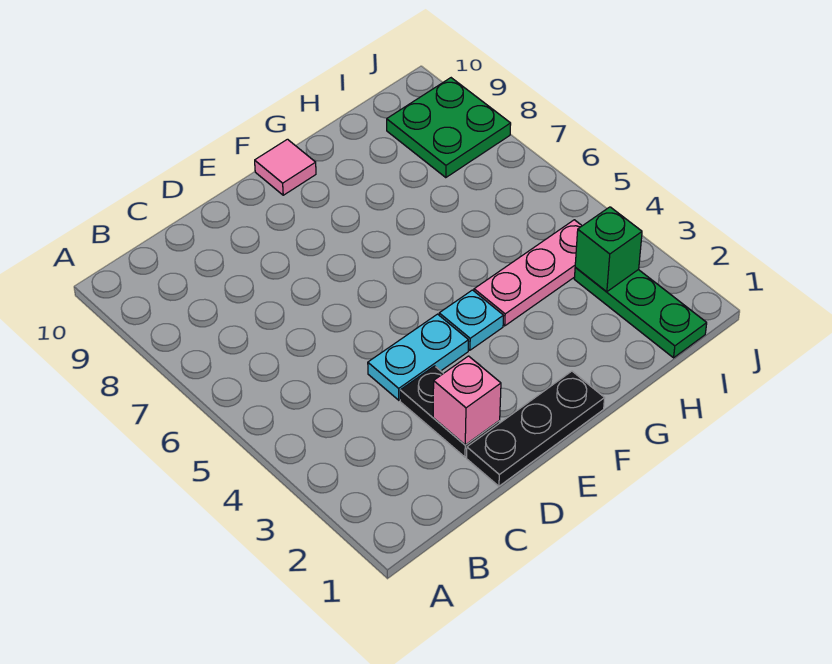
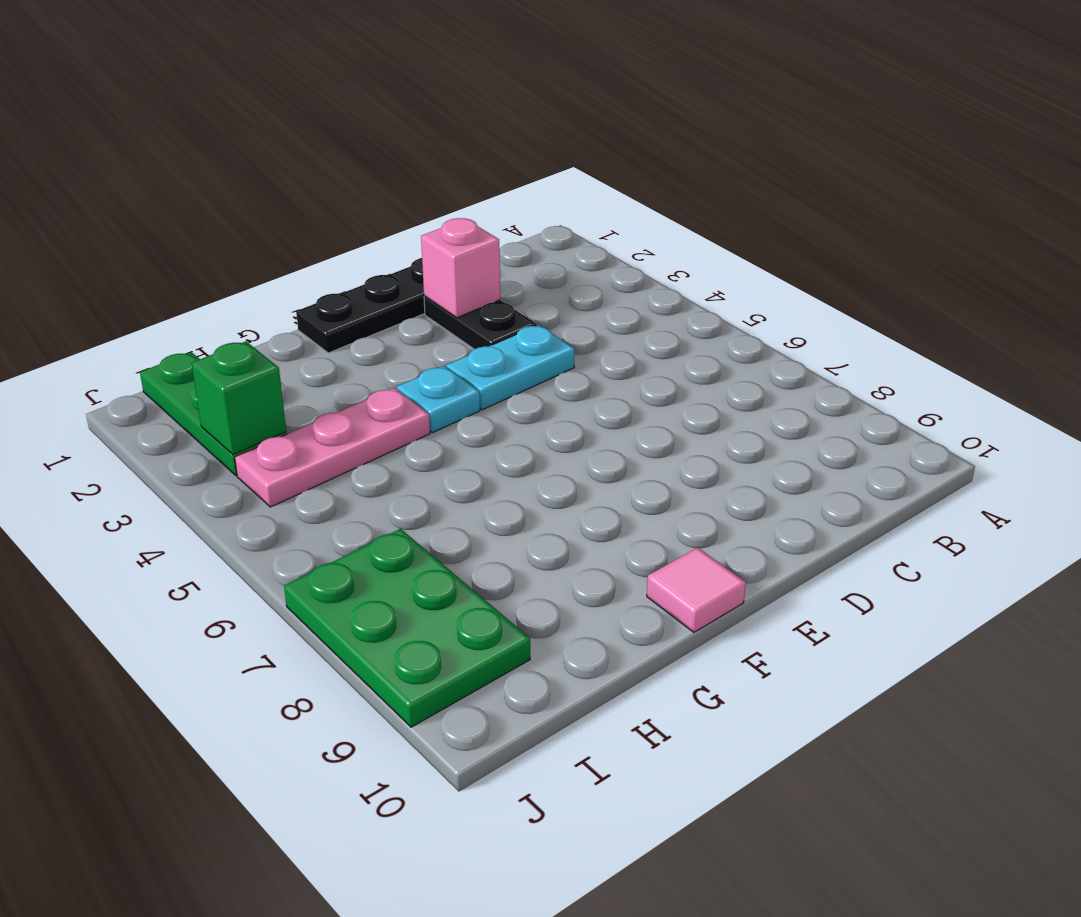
green plate I8:J9 level 1 -> green plate I7:J9 level 1

